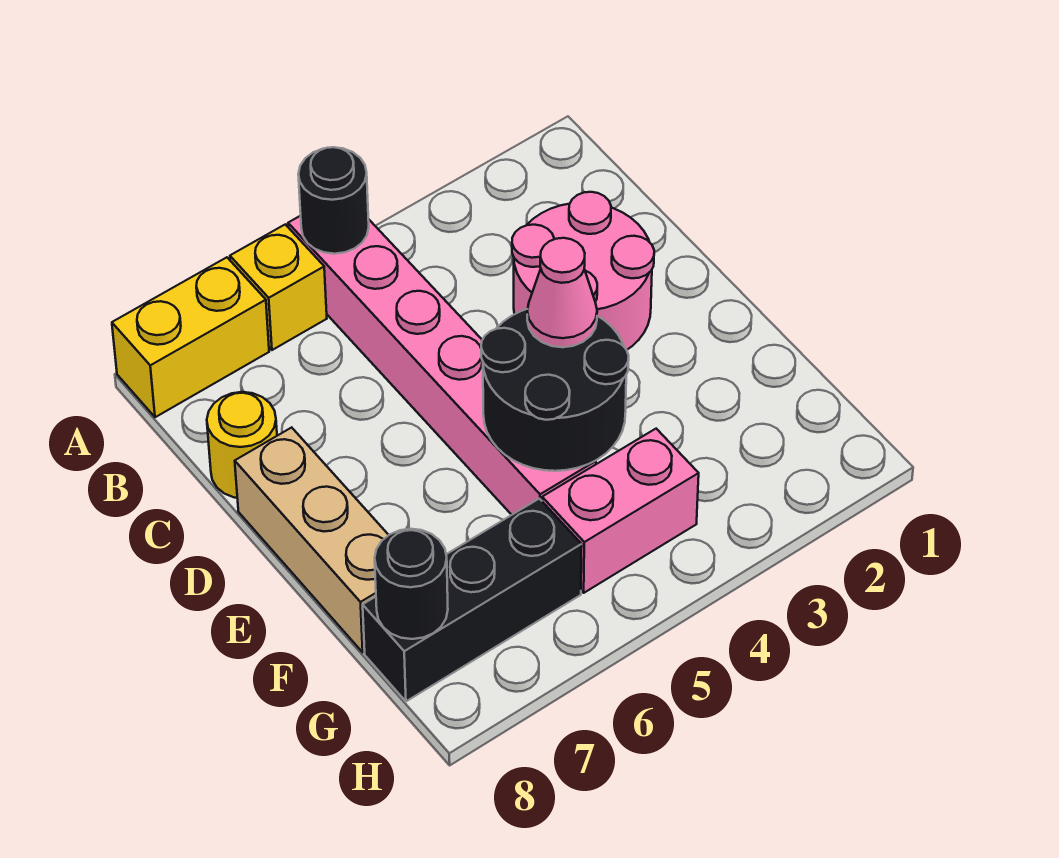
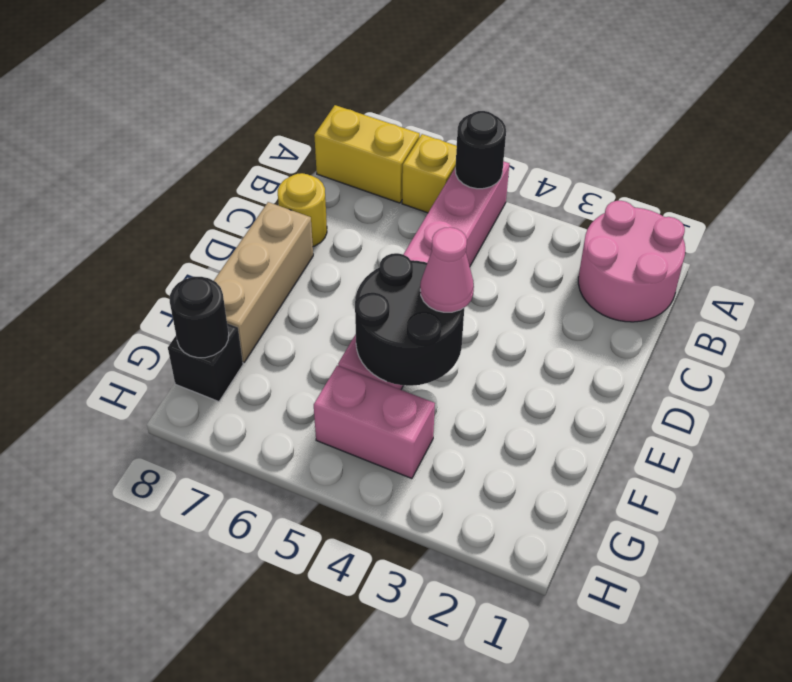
pink round brick C2:D3 level 1 -> pink round brick A1:B2 level 1
black brick G6:G8 level 1 -> black brick G8 level 1

